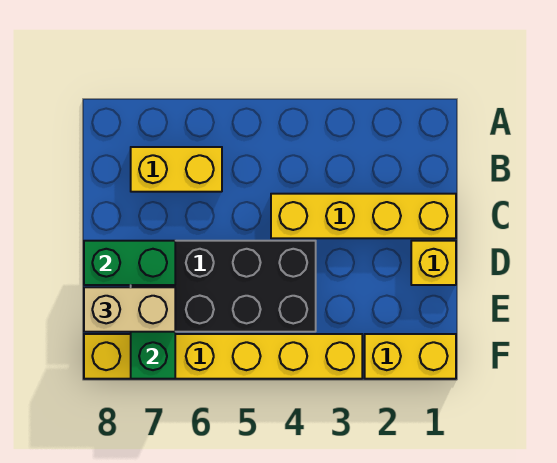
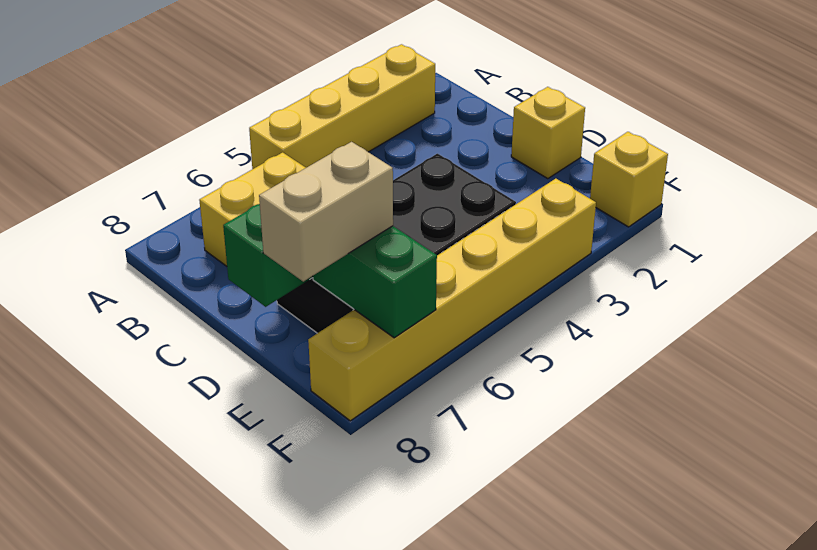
yellow brick C1:C4 level 1 -> yellow brick A2:A5 level 1
yellow brick F1:F2 level 1 -> yellow brick F1 level 1

